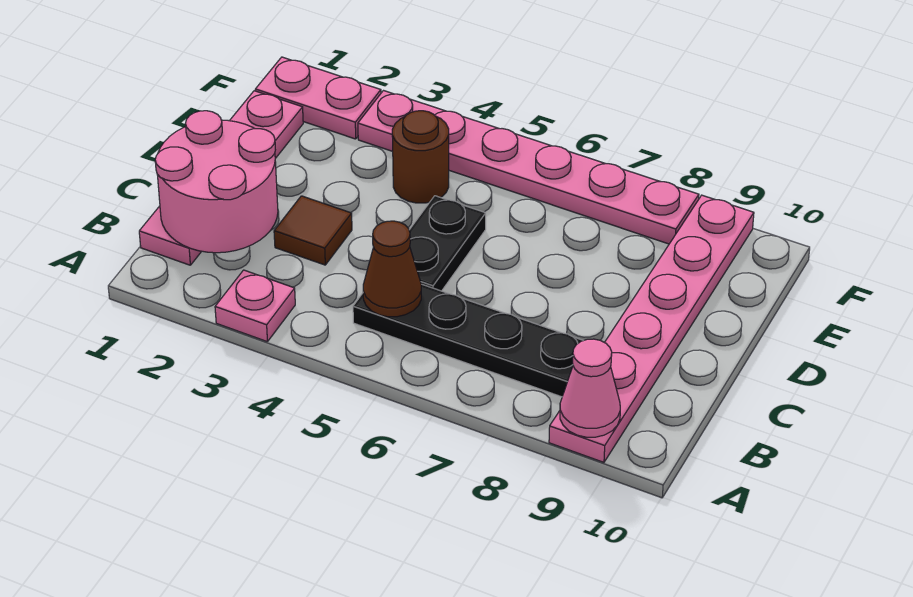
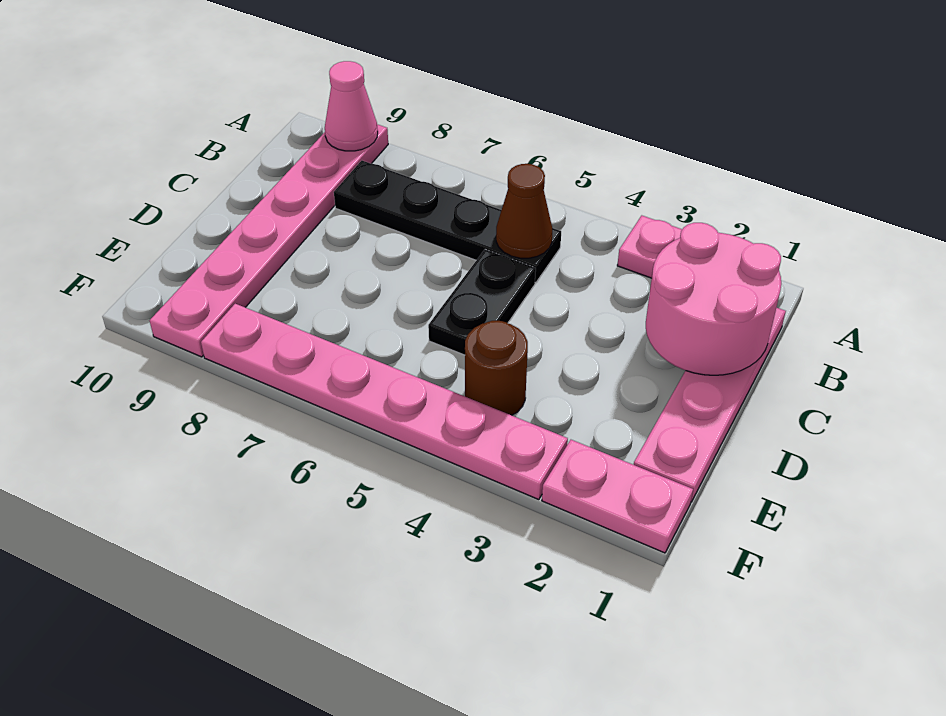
brown tile C3 level 1 -> none

